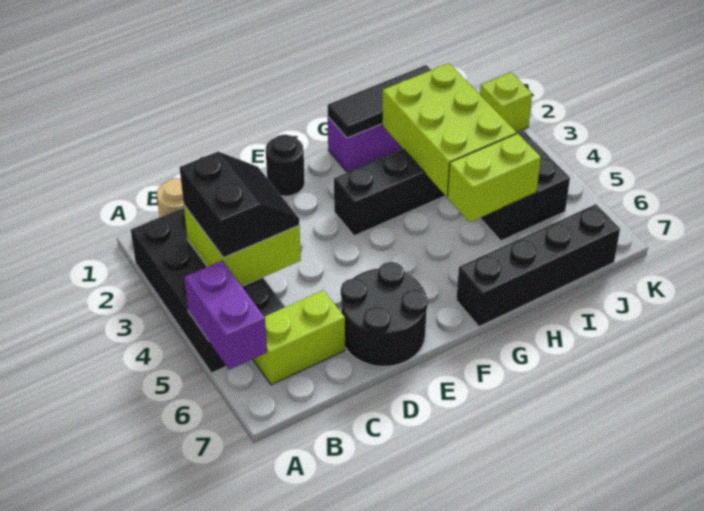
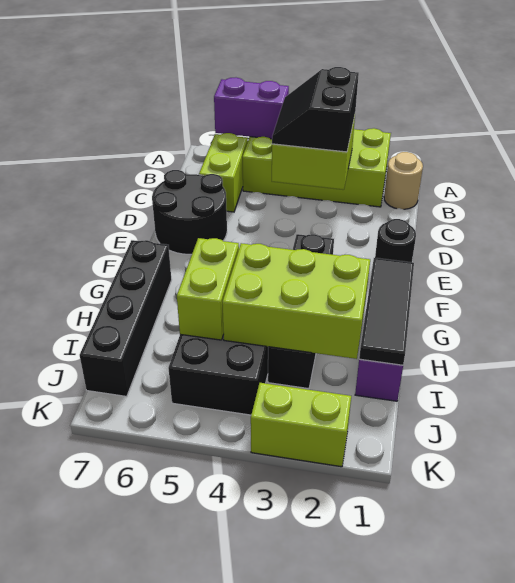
black brick A2:B5 level 1 -> lime brick A2:B5 level 1
black slope B3:C4 level 3 top B -> black slope B3:C4 level 3 top 3
lime brick K2 level 1 -> lime brick K2:K3 level 1

